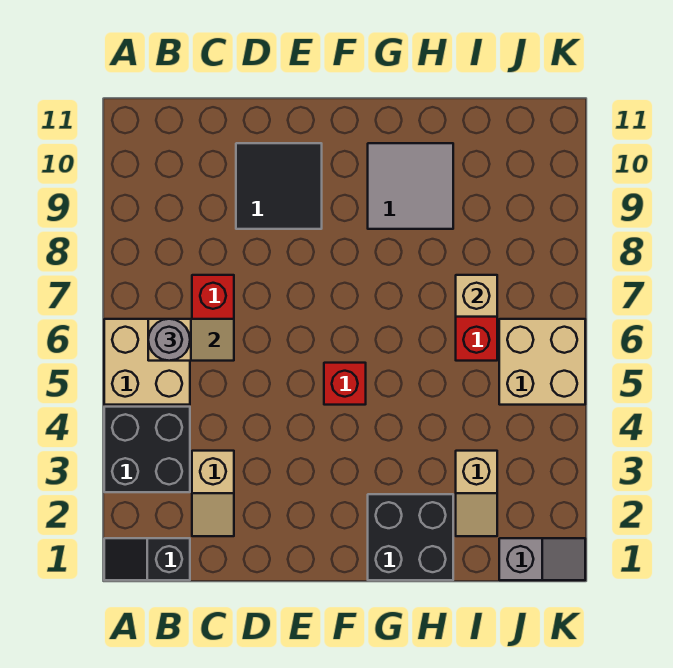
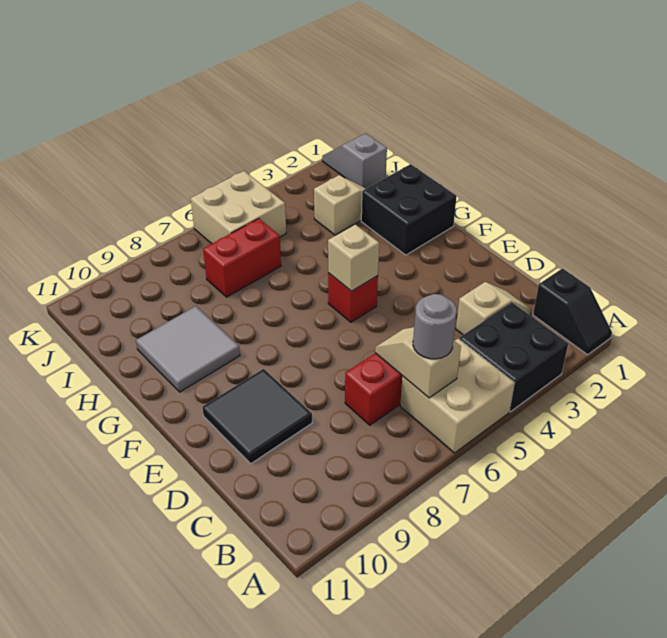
tan brick I7 level 2 -> tan brick F5 level 2

